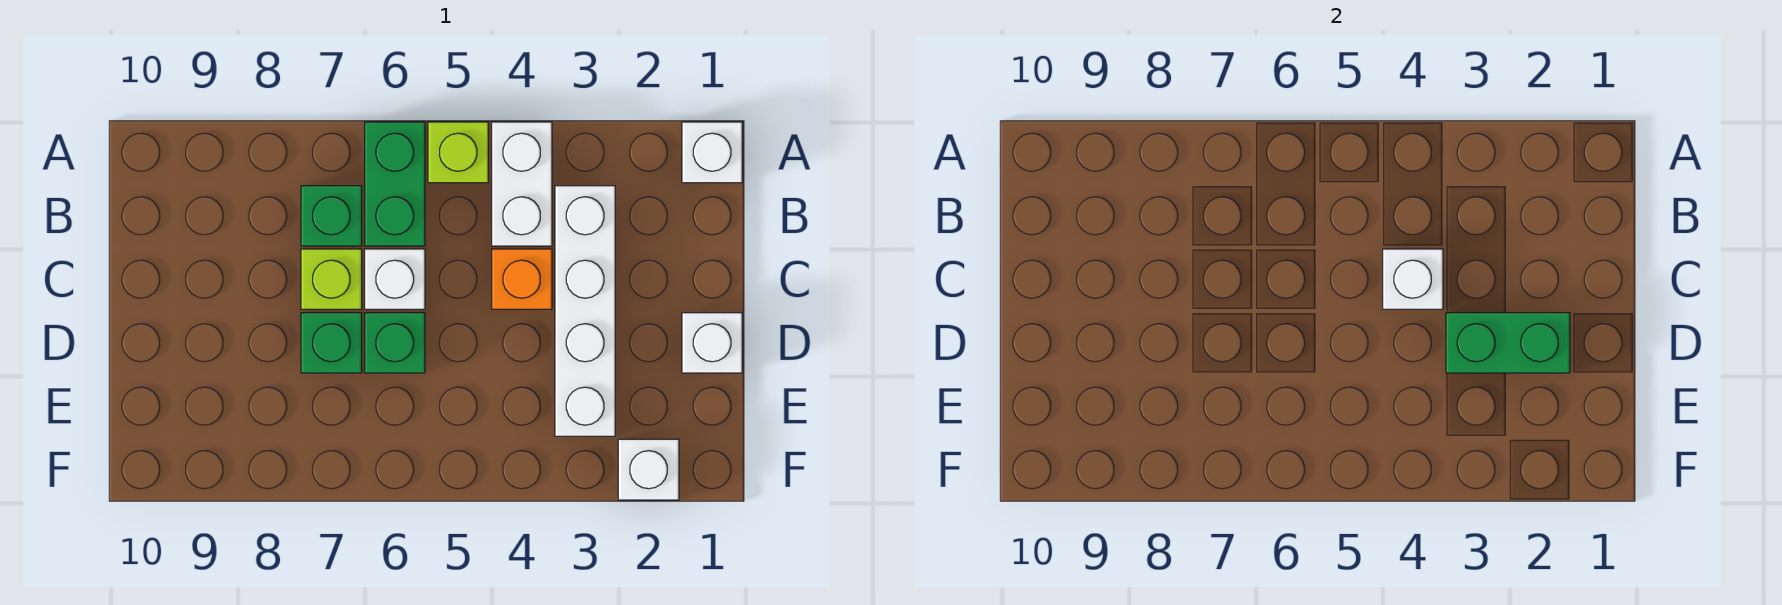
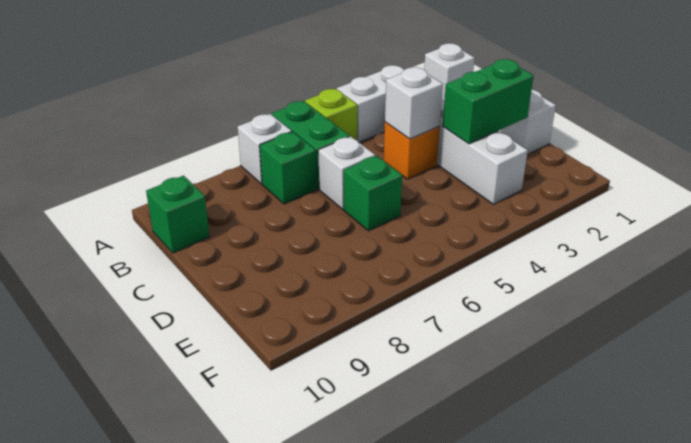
white brick A4:B4 level 1 -> white brick A3:A4 level 1
lime brick C7 level 1 -> none
green brick D7 level 1 -> green brick B10 level 1
white brick F2 level 1 -> white brick A7 level 1

